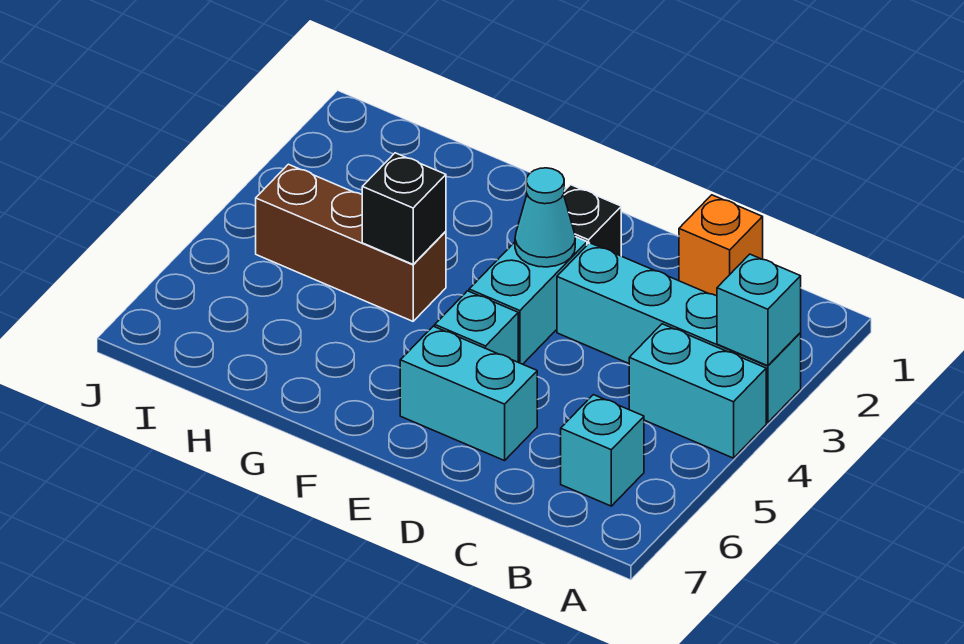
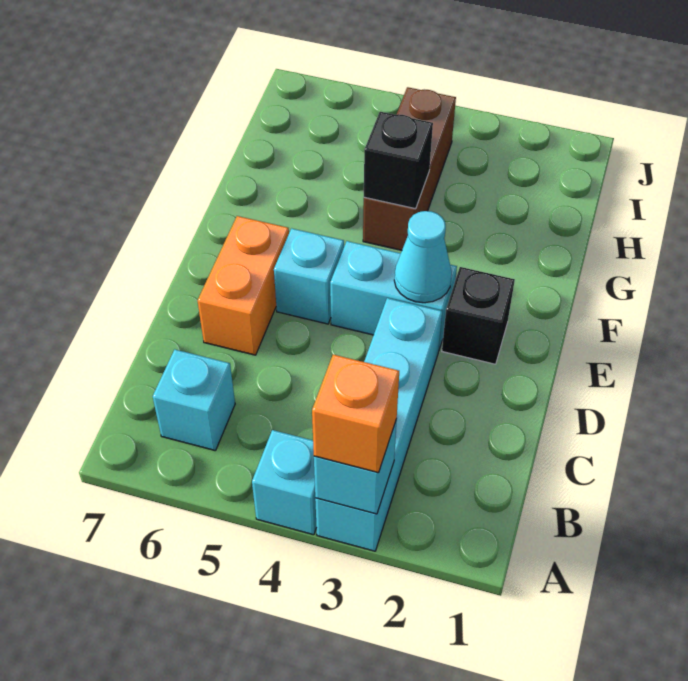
cyan brick A4:B4 level 1 -> cyan brick A4 level 1
orange brick C1 level 1 -> orange brick A3 level 3
cyan brick D6:E6 level 1 -> orange brick D6:E6 level 1

